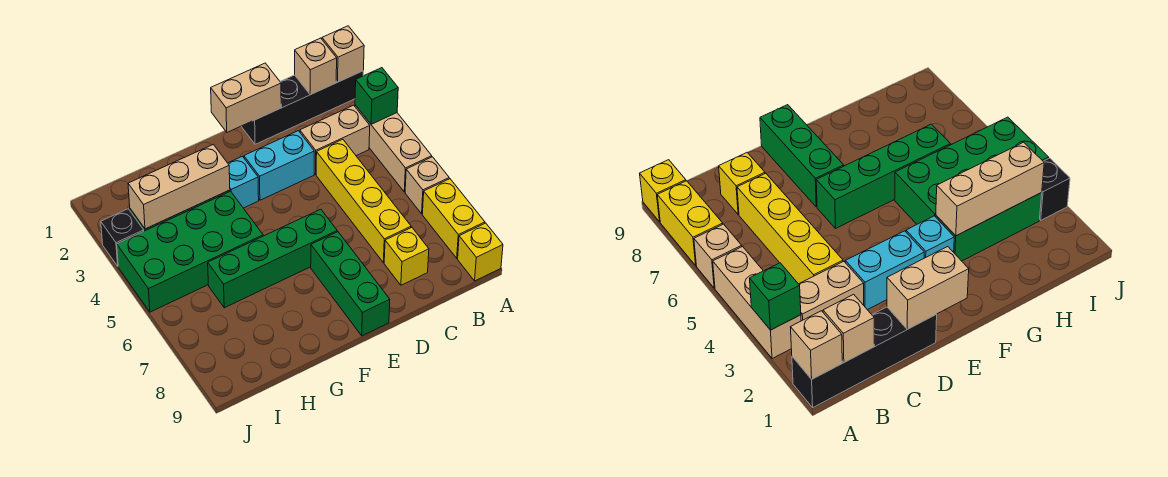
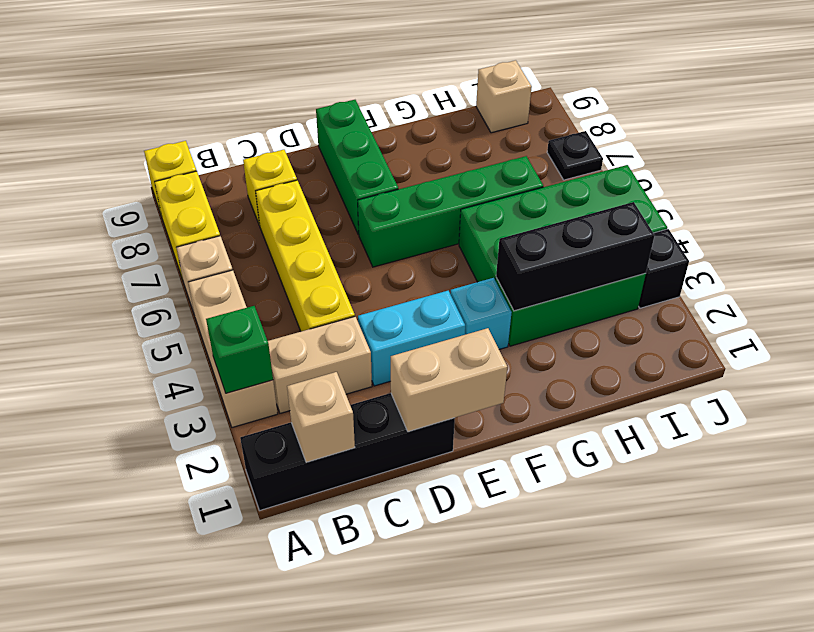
tan brick A1 level 2 -> tan brick I9 level 1
tan brick G3:I3 level 2 -> black brick G3:I3 level 2
none -> black plate J7 level 1

